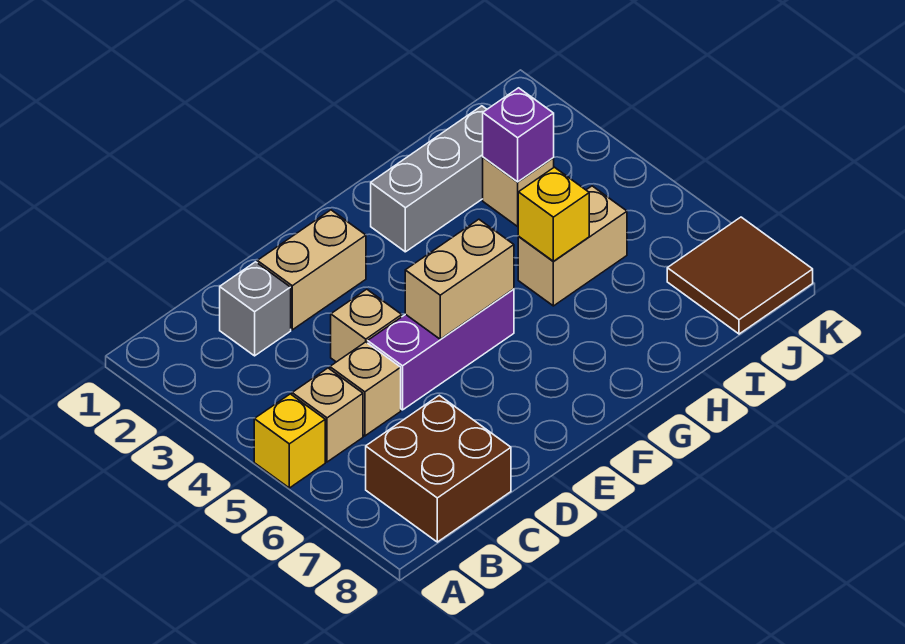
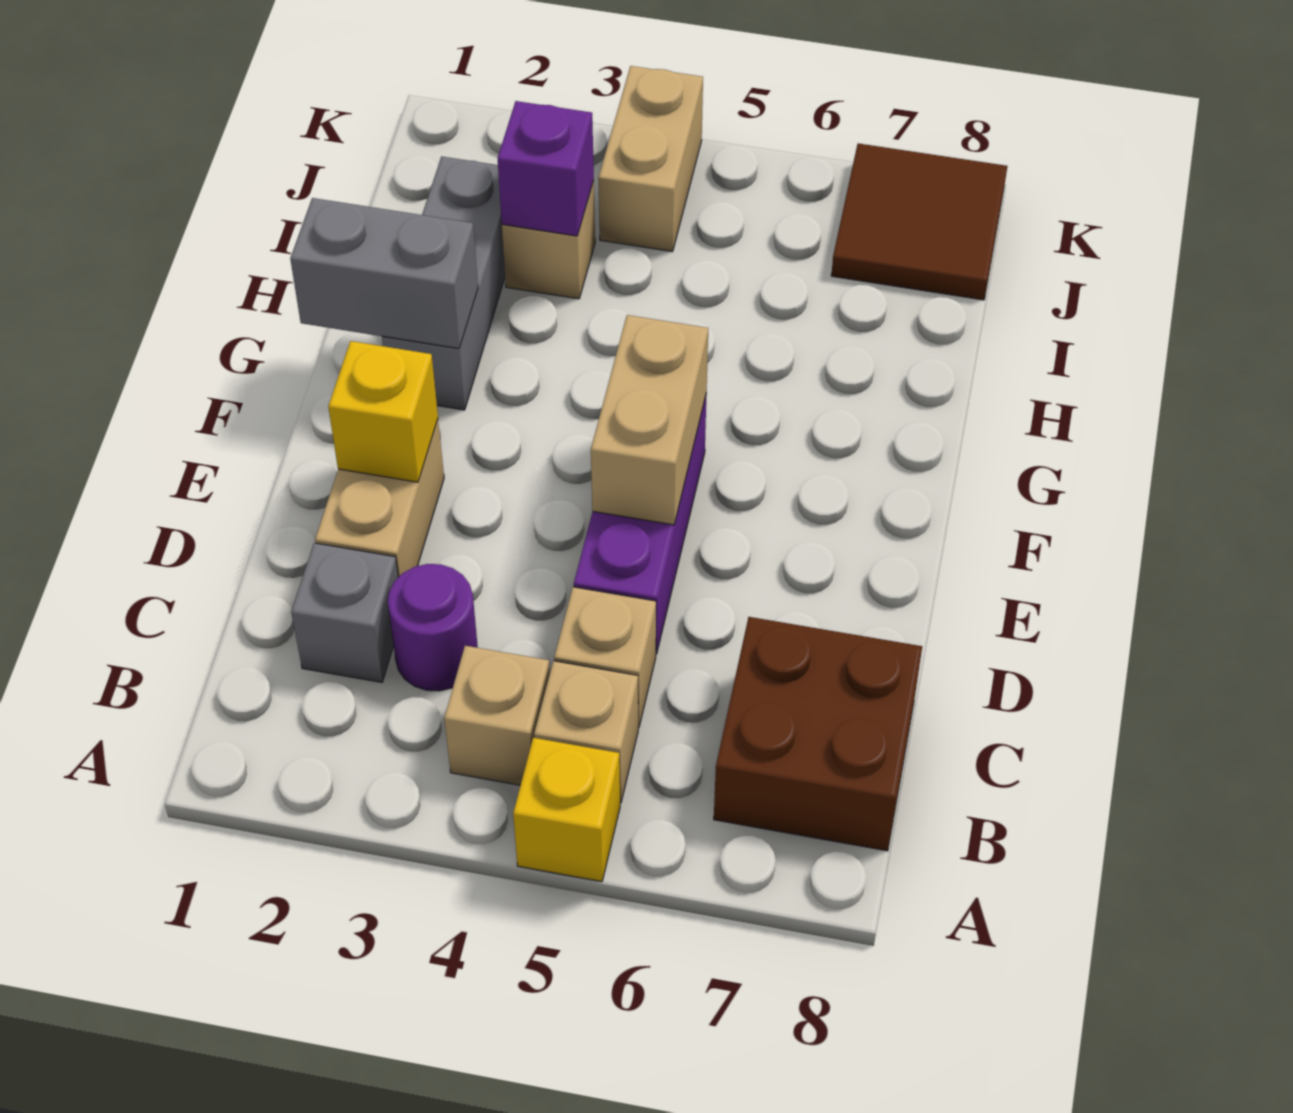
none -> purple round brick C3 level 1
tan brick D4 level 1 -> tan brick B4 level 1
none -> grey brick G1:G2 level 2
tan brick H5:I5 level 1 -> tan brick J4:K4 level 1
yellow brick H5 level 2 -> yellow brick E2 level 2

